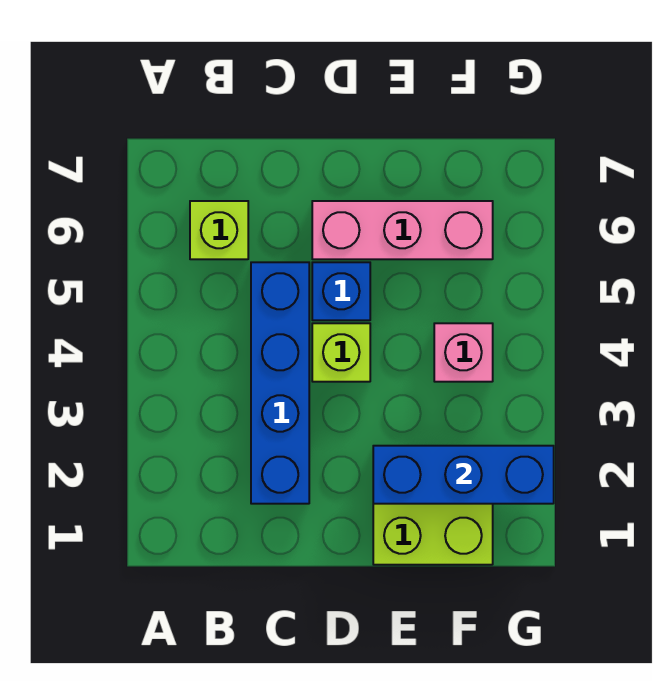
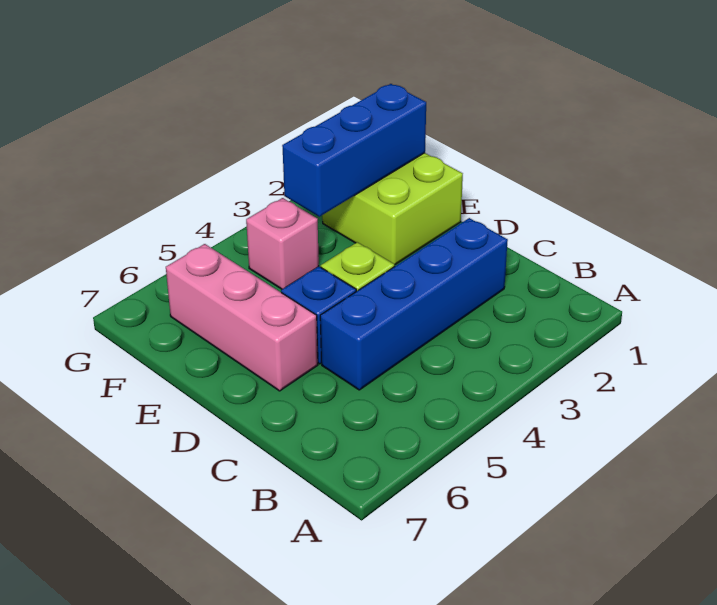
lime brick B6 level 1 -> none
blue brick E2:G2 level 2 -> blue brick F1:F3 level 2

